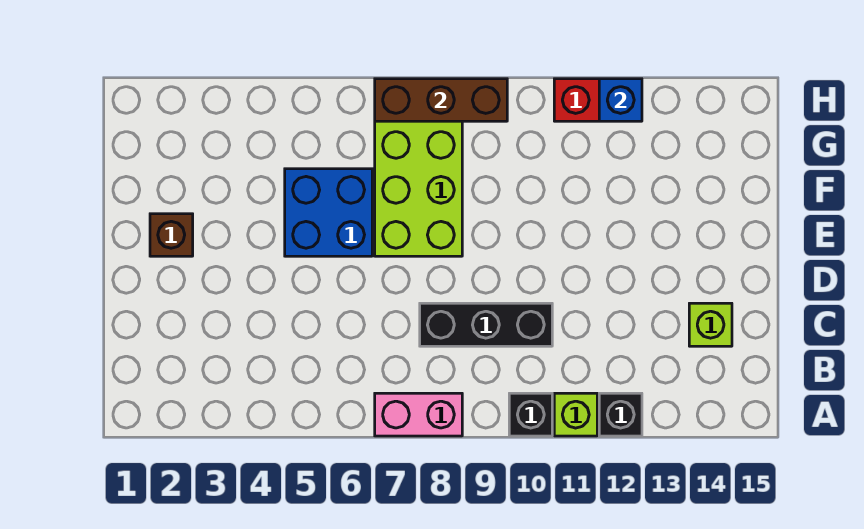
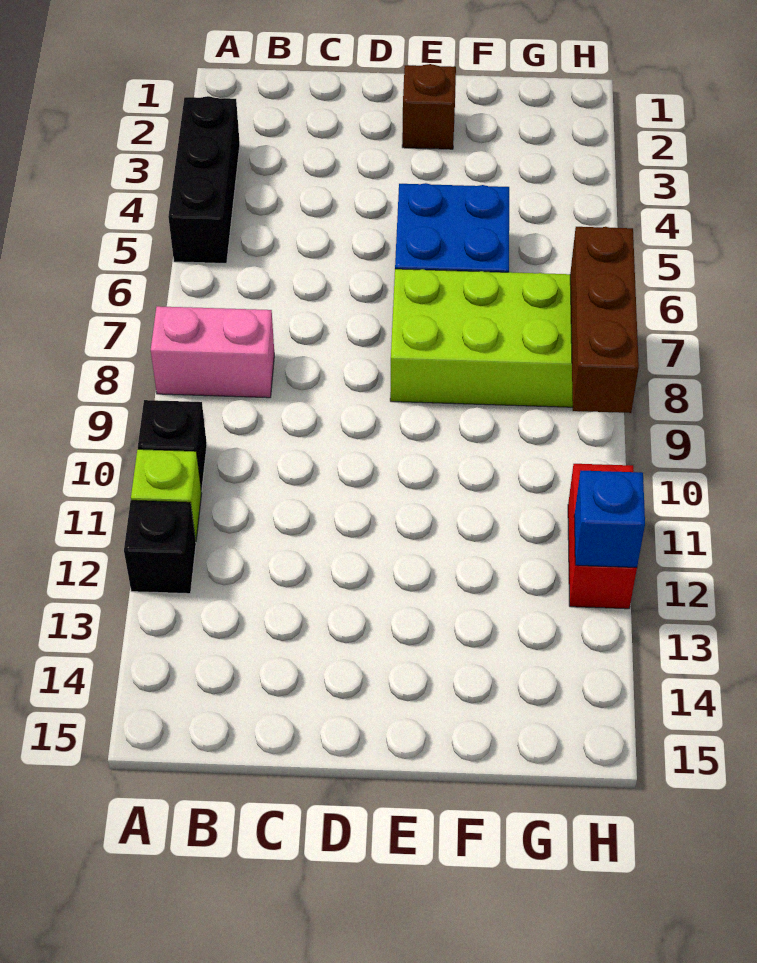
pink brick A7:A8 level 1 -> pink brick A8:B8 level 1
black brick C8:C10 level 1 -> black brick A3:A5 level 1
lime brick C14 level 1 -> none

